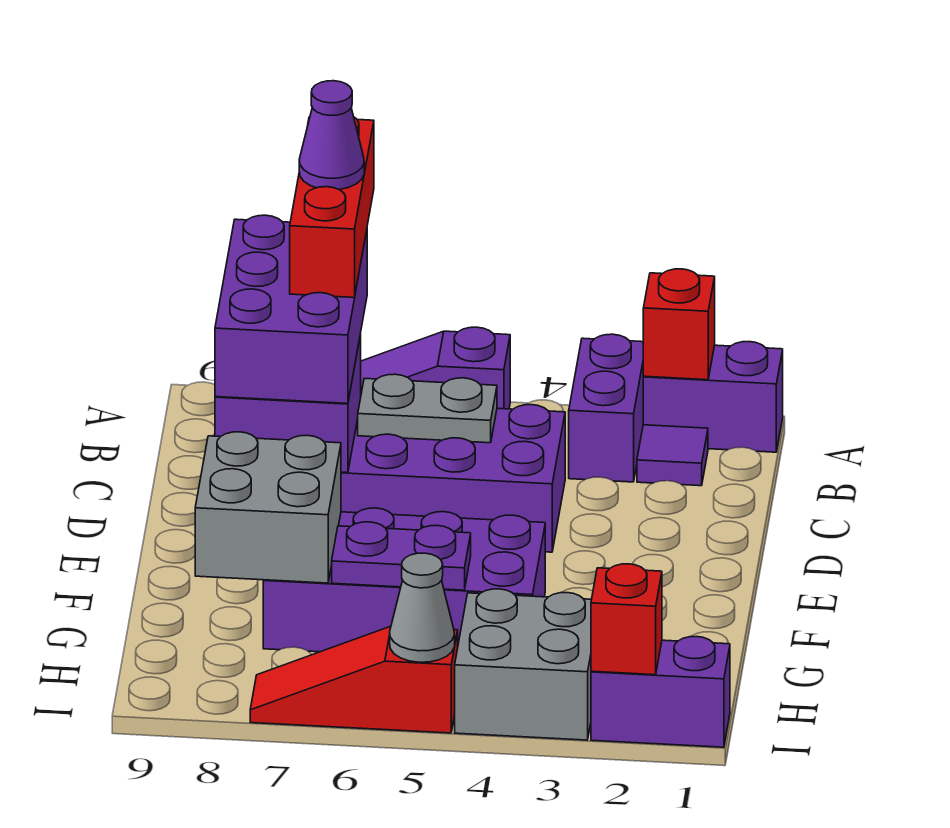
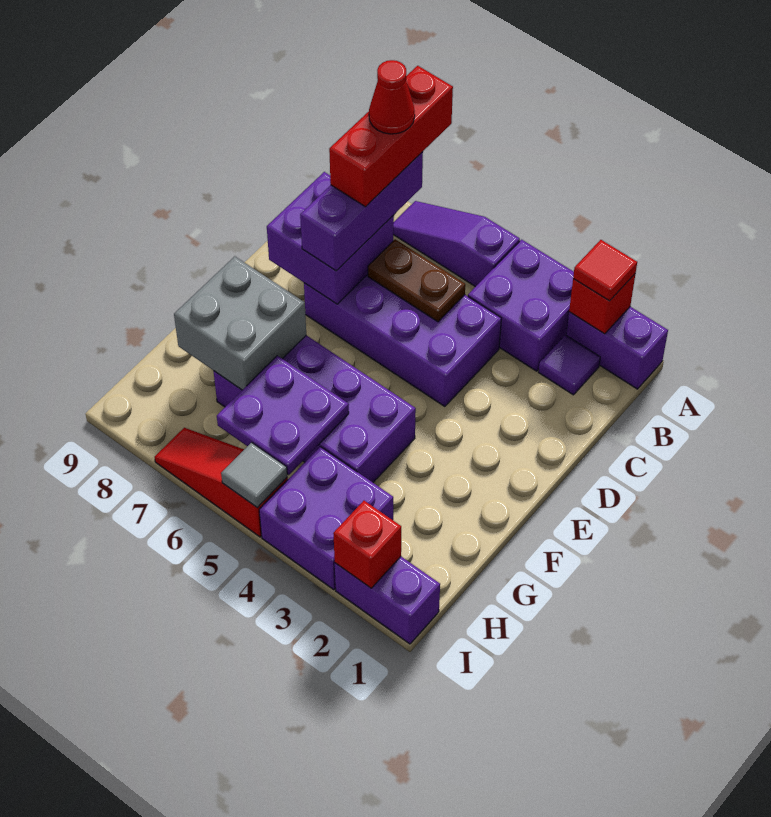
none -> red tile A2 level 3
purple brick A3:B3 level 1 -> purple brick A3:B4 level 1
purple brick B7:D8 level 3 -> purple brick B7:D7 level 3
purple cone B7 level 5 -> red cone B7 level 5
grey plate C5:C6 level 2 -> brown plate C5:C6 level 2
purple plate G5:G6 level 2 -> purple plate G5:H6 level 2
grey brick H3:I4 level 1 -> purple brick H3:I4 level 1
grey cone I5 level 2 -> grey tile I5 level 2

